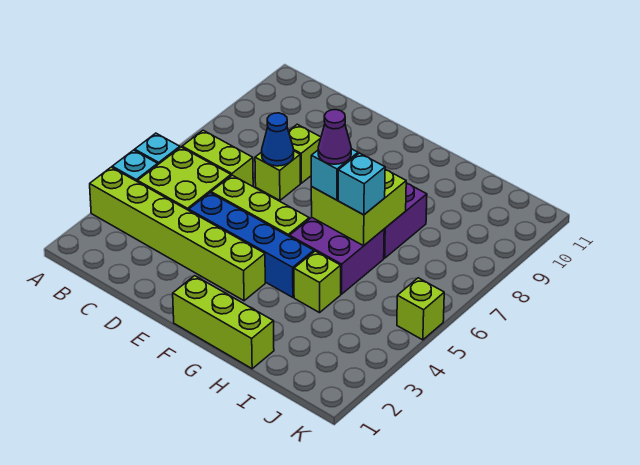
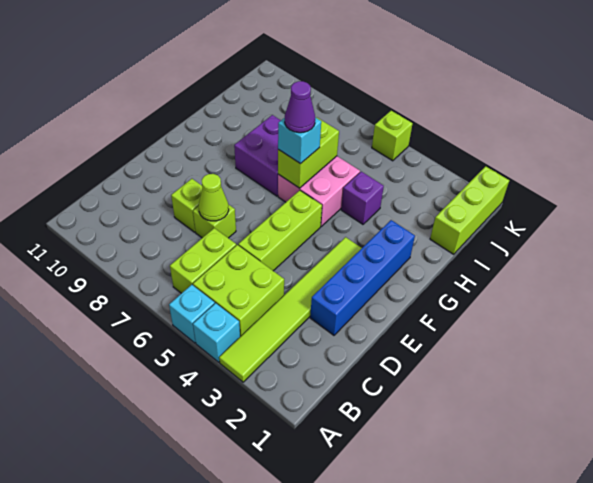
lime brick A3:F3 level 1 -> lime tile A3:F3 level 1
blue brick D4:G4 level 1 -> blue brick D2:G2 level 1
blue cone D7 level 2 -> lime cone D7 level 2
lime brick F1:H1 level 1 -> lime brick I1:K1 level 1
purple brick G5:H6 level 1 -> pink brick G5:H6 level 1
lime brick G6:H7 level 2 -> lime brick G6:H6 level 2
lime brick H4 level 1 -> purple brick H4 level 1
cyan brick H6 level 3 -> none

